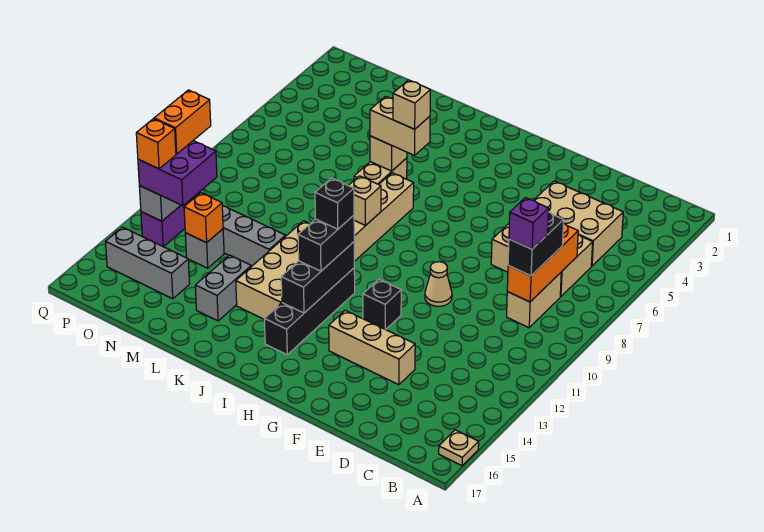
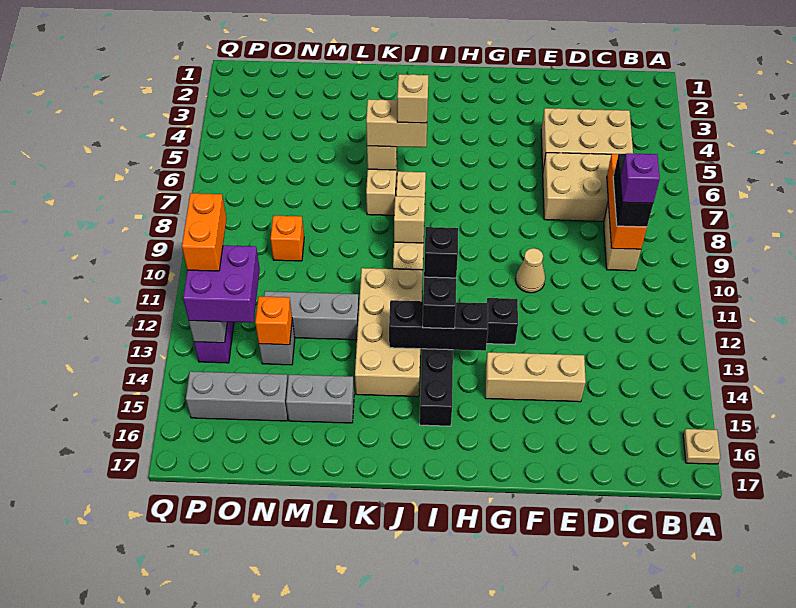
black brick I12:I14 level 2 -> black brick H13:J13 level 2
grey brick L14:L15 level 1 -> grey brick L15:M15 level 1
orange brick P13 level 4 -> orange brick N9 level 1

